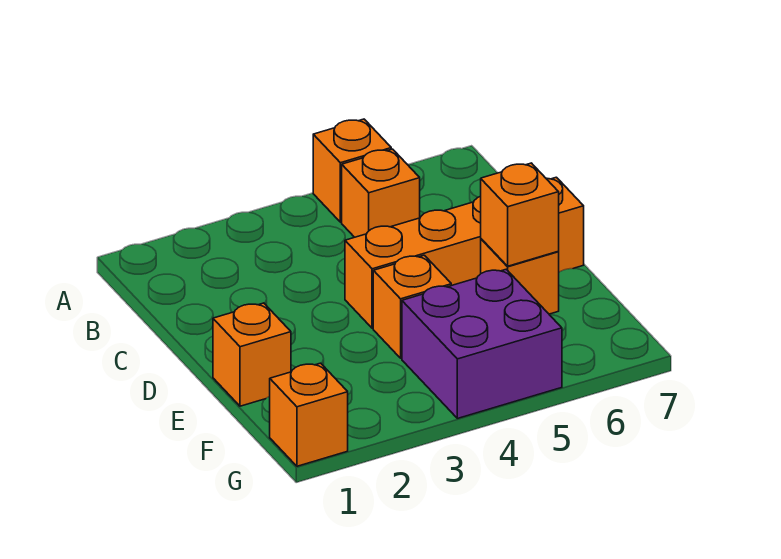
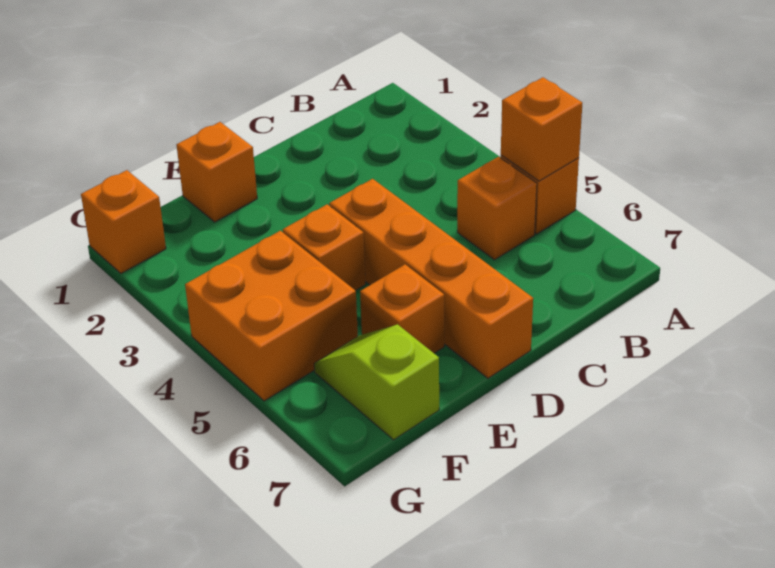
orange brick E6 level 2 -> orange brick A5 level 2
purple brick F4:G5 level 1 -> orange brick F4:G5 level 1
none -> lime slope F6:F7 level 1 top 7

